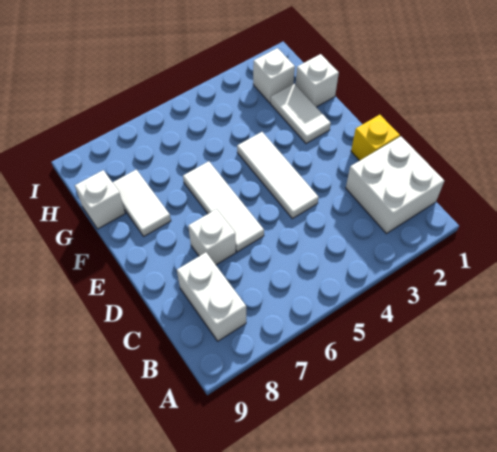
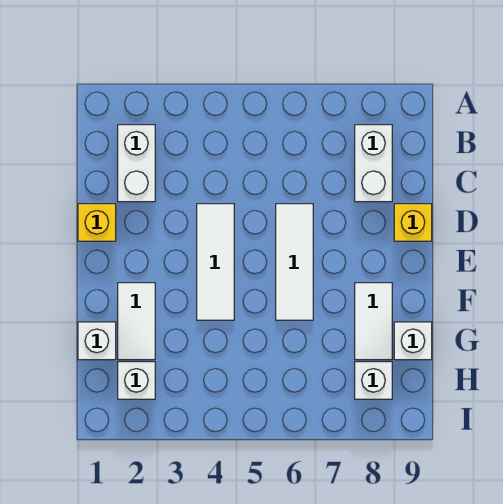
white brick B1:C2 level 1 -> white brick B2:C2 level 1
white brick D7 level 1 -> white brick H8 level 1
none -> yellow brick D9 level 1

